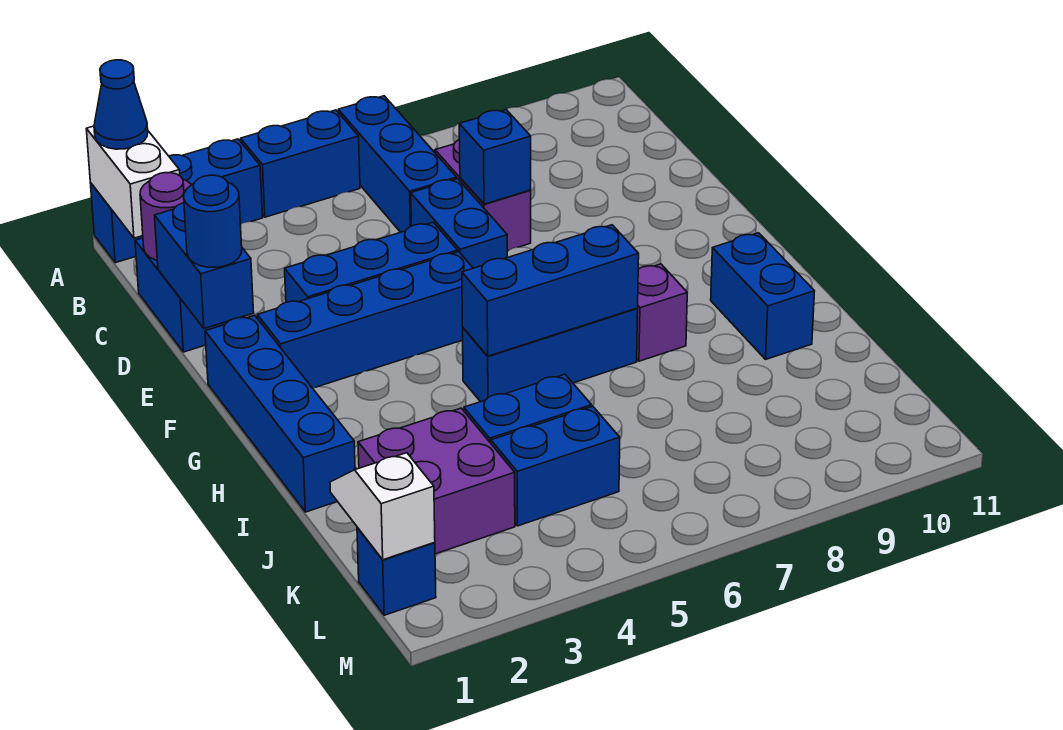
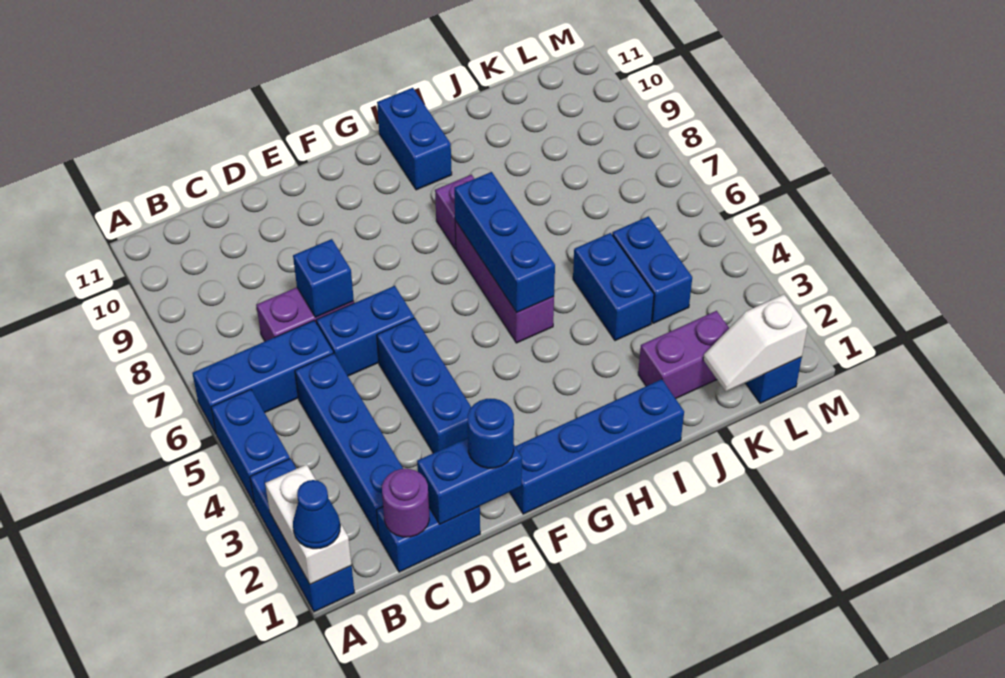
white brick A1:B1 level 2 -> white brick A1:A2 level 2
blue brick F2:F5 level 1 -> blue brick C2:C5 level 1
blue brick H5:H7 level 1 -> purple brick H5:H7 level 1
blue brick H10:I10 level 1 -> blue brick H10:H11 level 1
purple brick J2:K3 level 1 -> purple brick J2:K2 level 1

